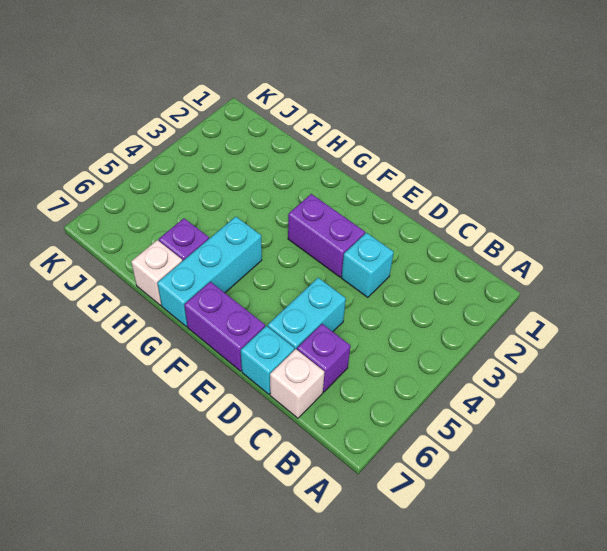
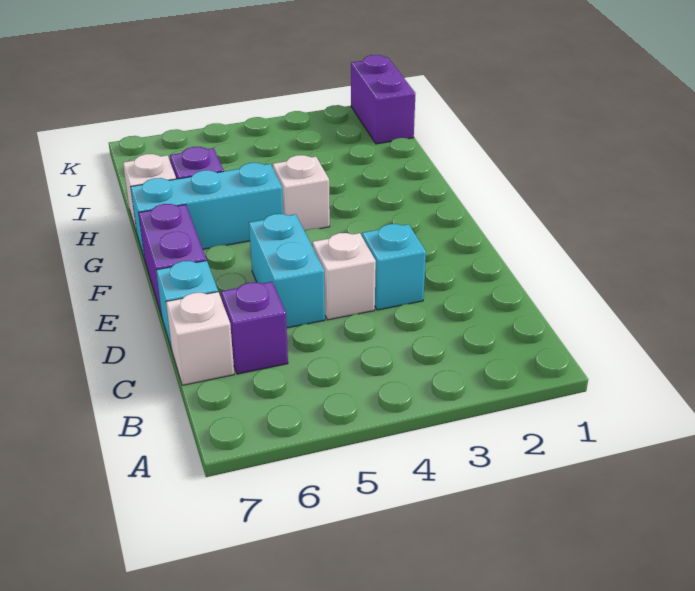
none -> white brick D4 level 1
cyan brick D5:D6 level 1 -> cyan brick D5:E5 level 1
purple brick E3:F3 level 1 -> purple brick J1:K1 level 1
none -> white brick G4 level 1

